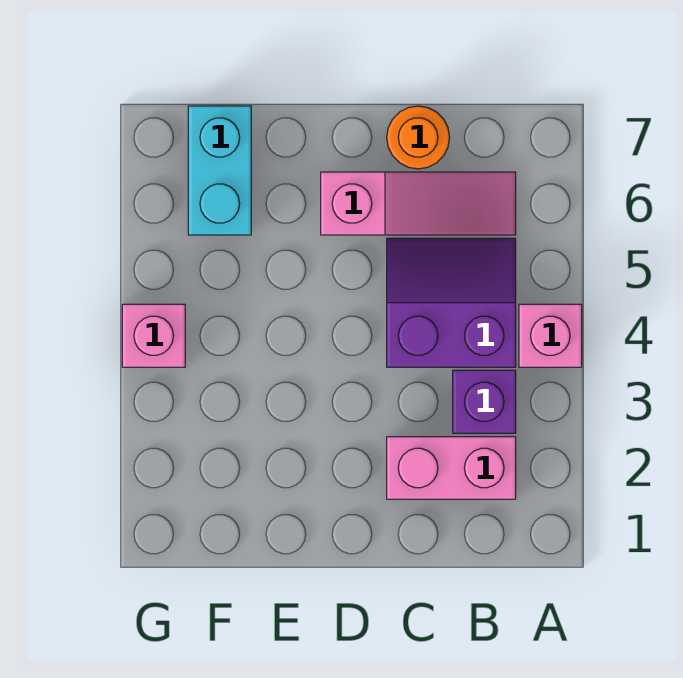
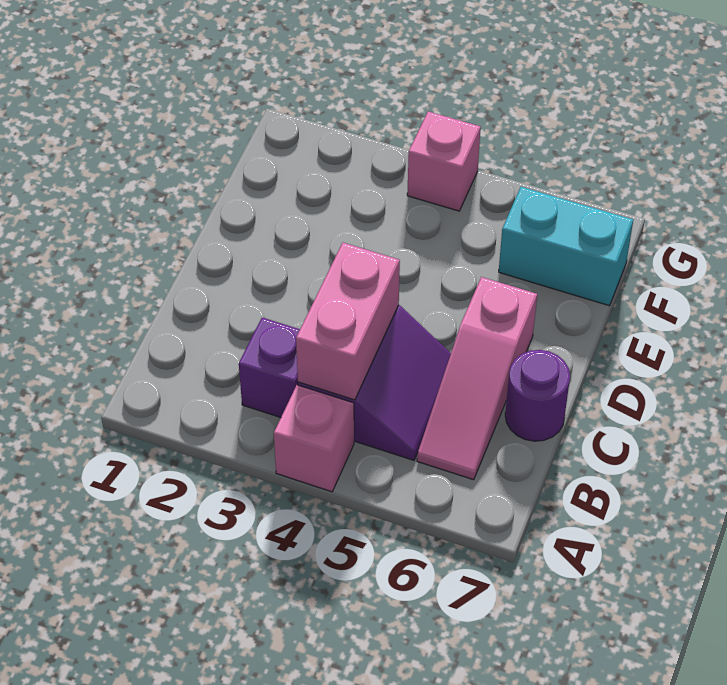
pink brick B2:C2 level 1 -> pink brick B4:C4 level 2
orange round brick C7 level 1 -> purple round brick C7 level 1

